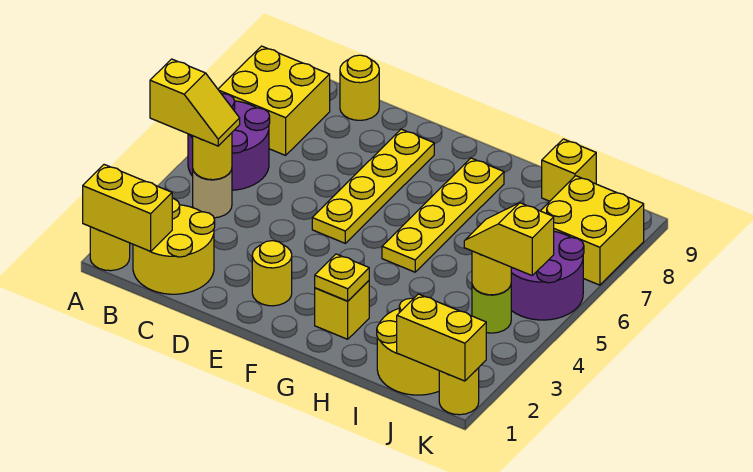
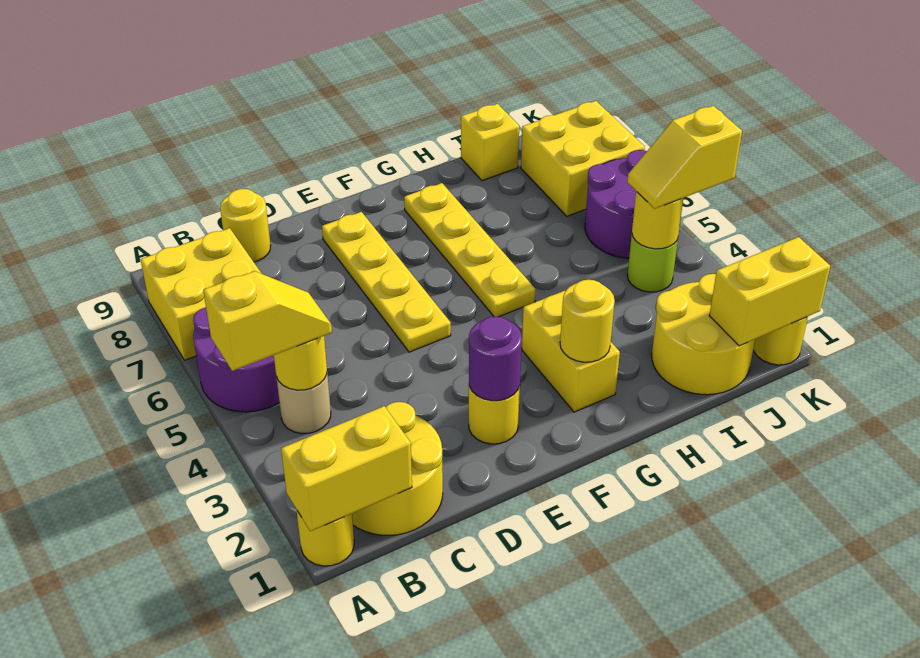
none -> purple round brick E2 level 2
yellow brick G2 level 1 -> yellow brick G2:G3 level 1
yellow plate G2 level 2 -> yellow round brick G2 level 2

